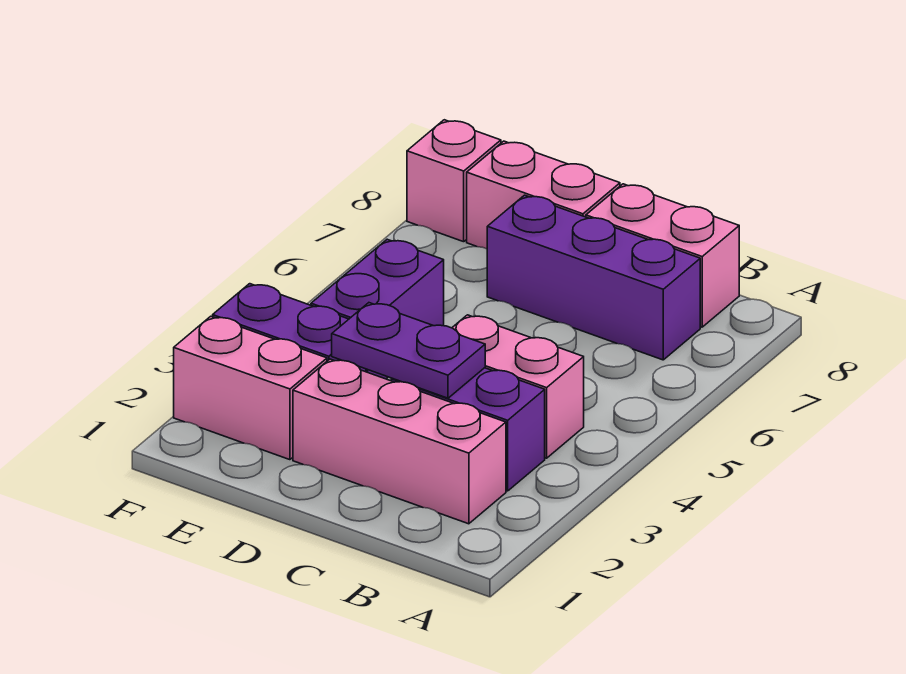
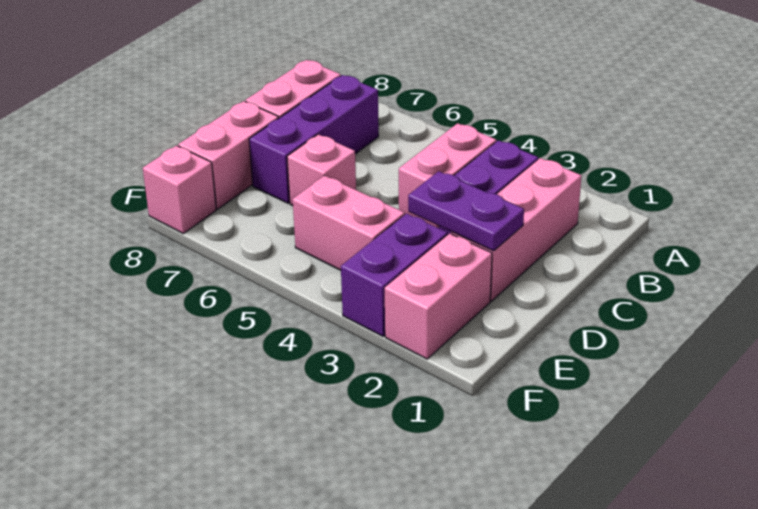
purple plate C3:D3 level 2 -> purple plate D2:D3 level 2
none -> pink brick D6 level 1
purple brick E4:E5 level 1 -> pink brick E4:E5 level 1

